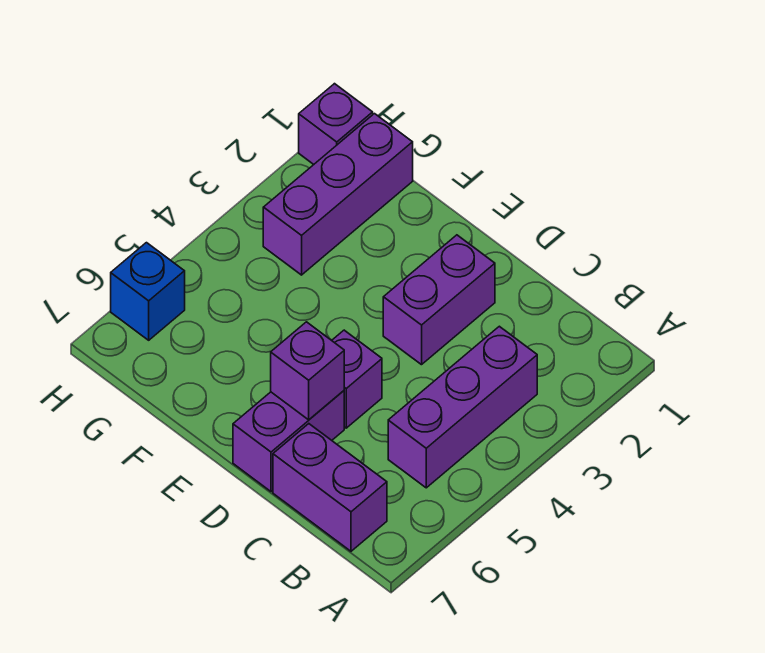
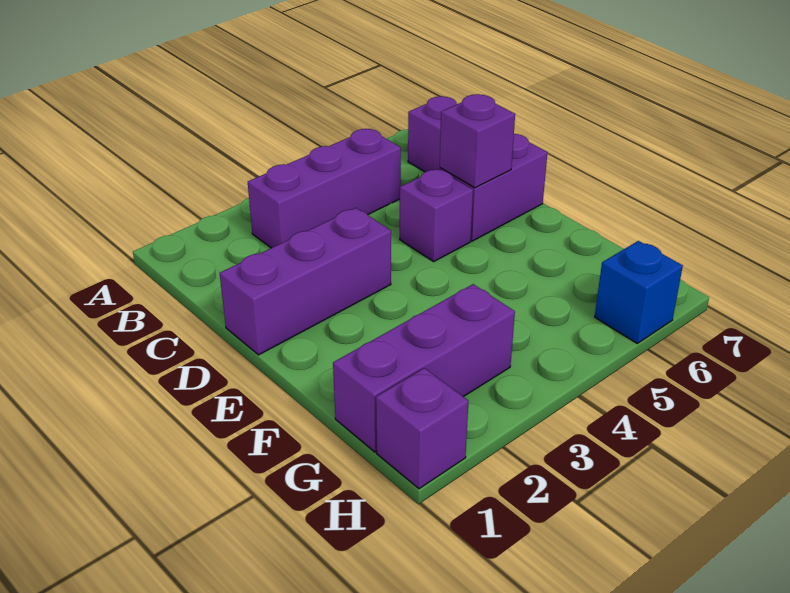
purple brick D2:D3 level 1 -> purple brick D1:D3 level 1

